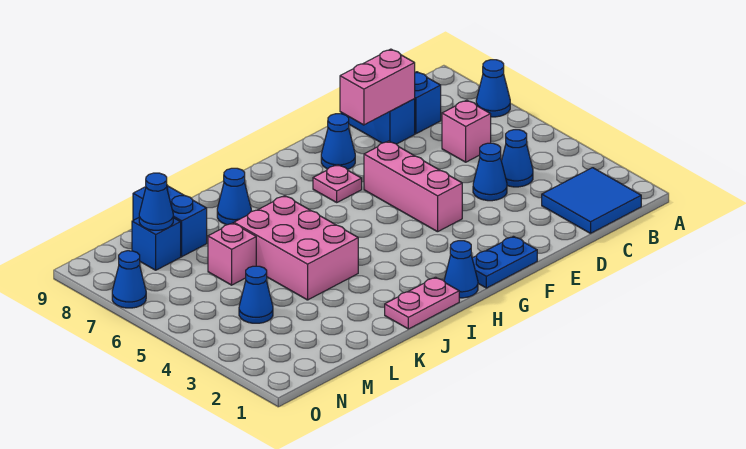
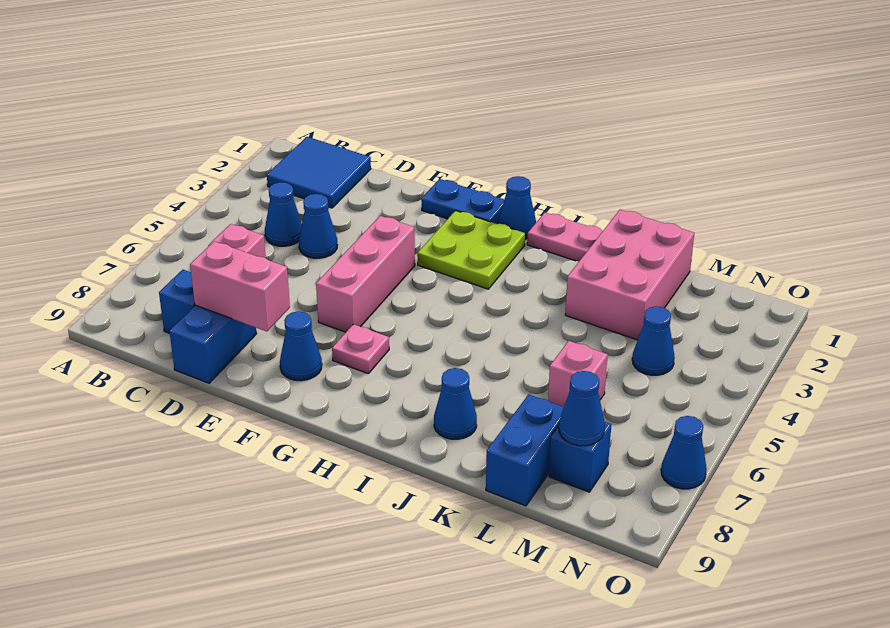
blue cone A7 level 1 -> none
none -> lime plate G2:H3 level 1
pink brick J4:K6 level 1 -> pink brick K1:L3 level 1

